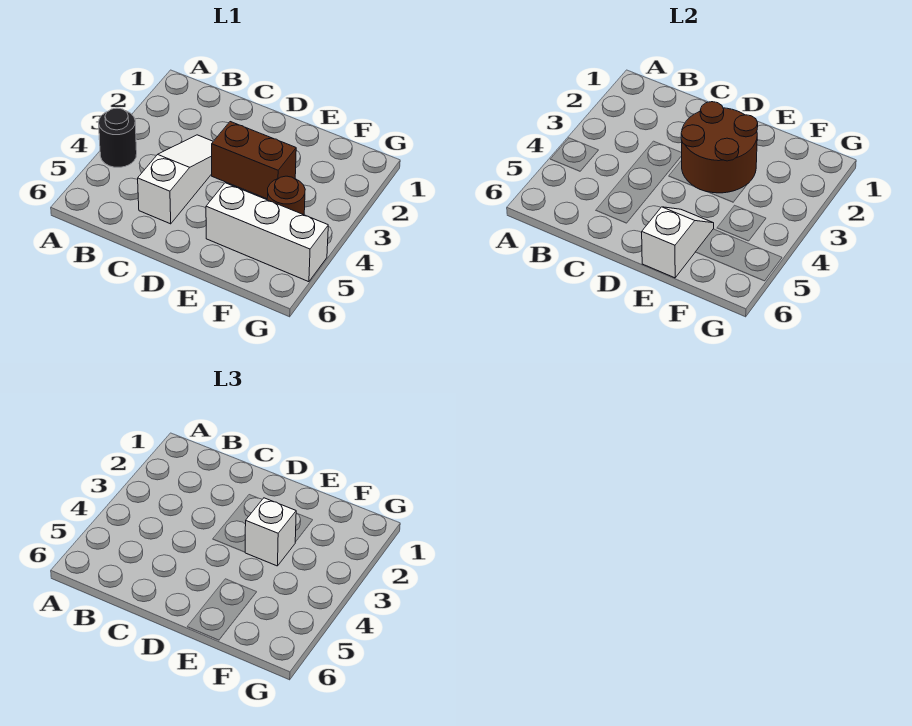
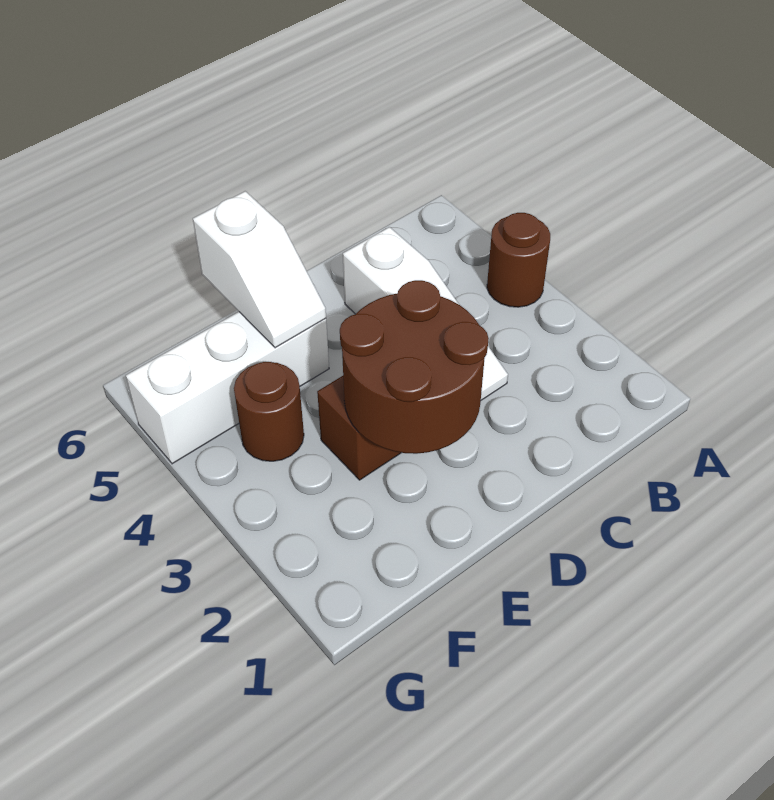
black round brick A4 level 1 -> brown round brick A4 level 1
white brick E3 level 3 -> none

